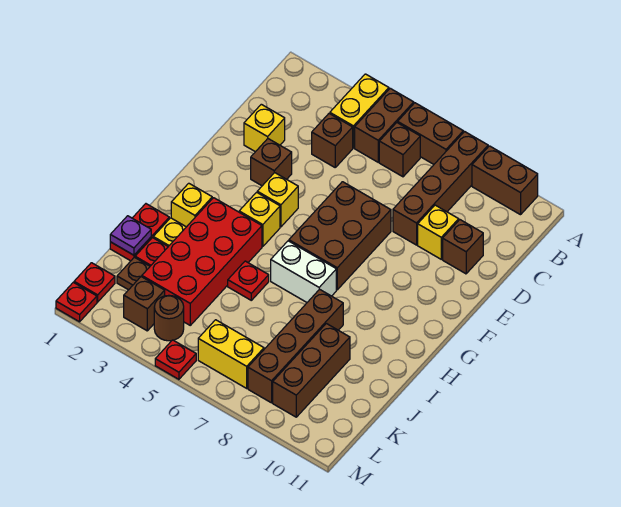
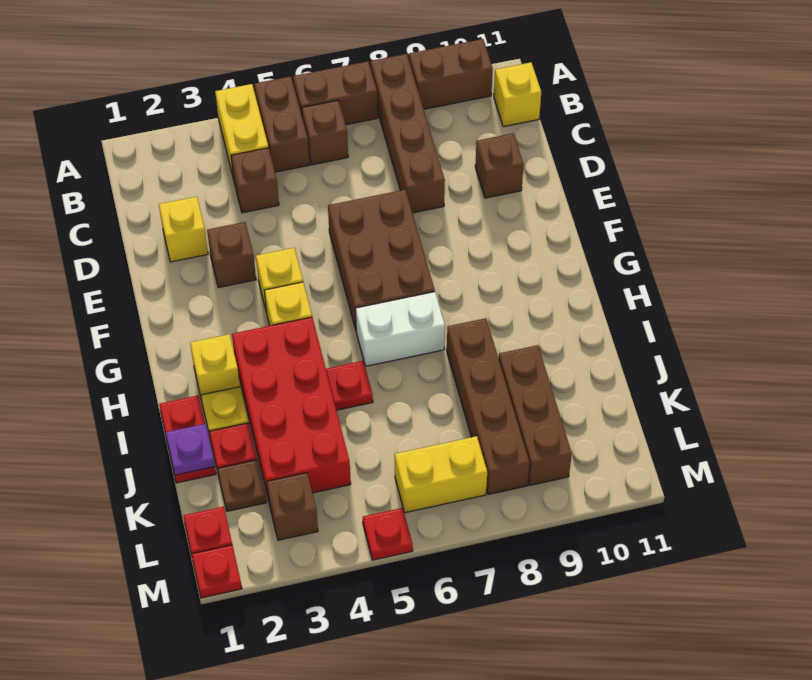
yellow brick D9 level 1 -> yellow brick B11 level 1
brown round brick L4 level 1 -> none

